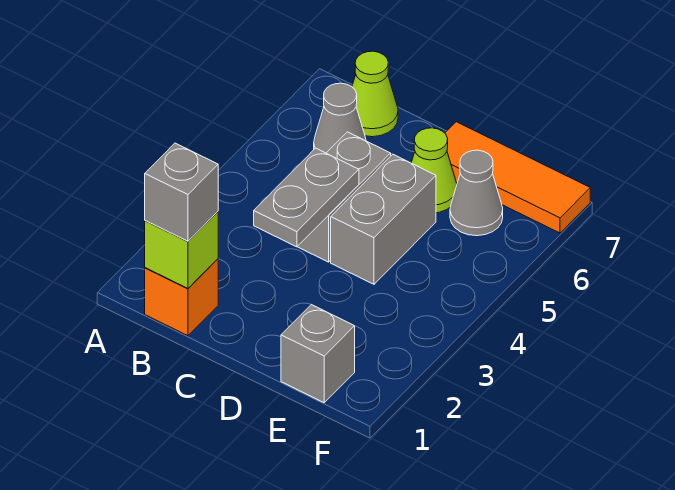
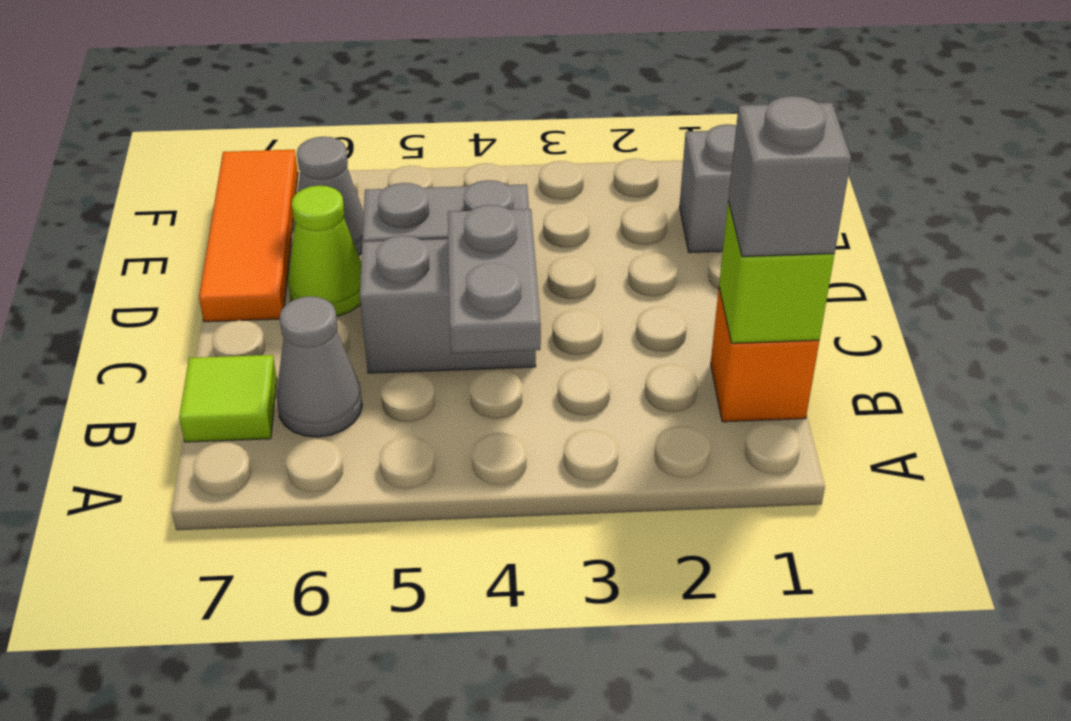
lime cone B7 level 1 -> lime tile B7 level 1
grey plate C3:C4 level 2 -> grey plate B4:C4 level 2

